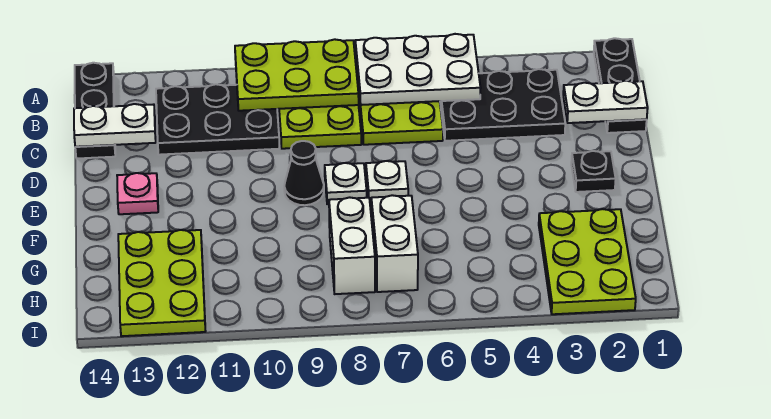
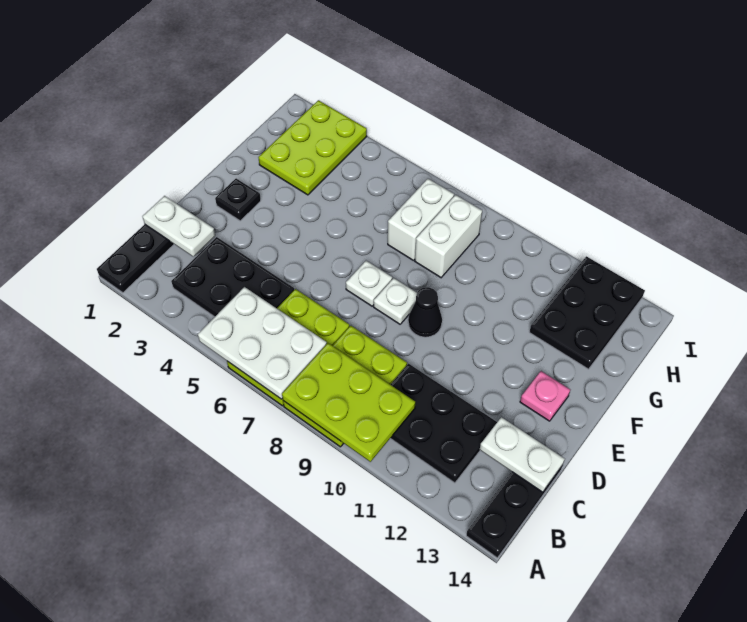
lime plate G12:I13 level 1 -> black plate G12:I13 level 1

